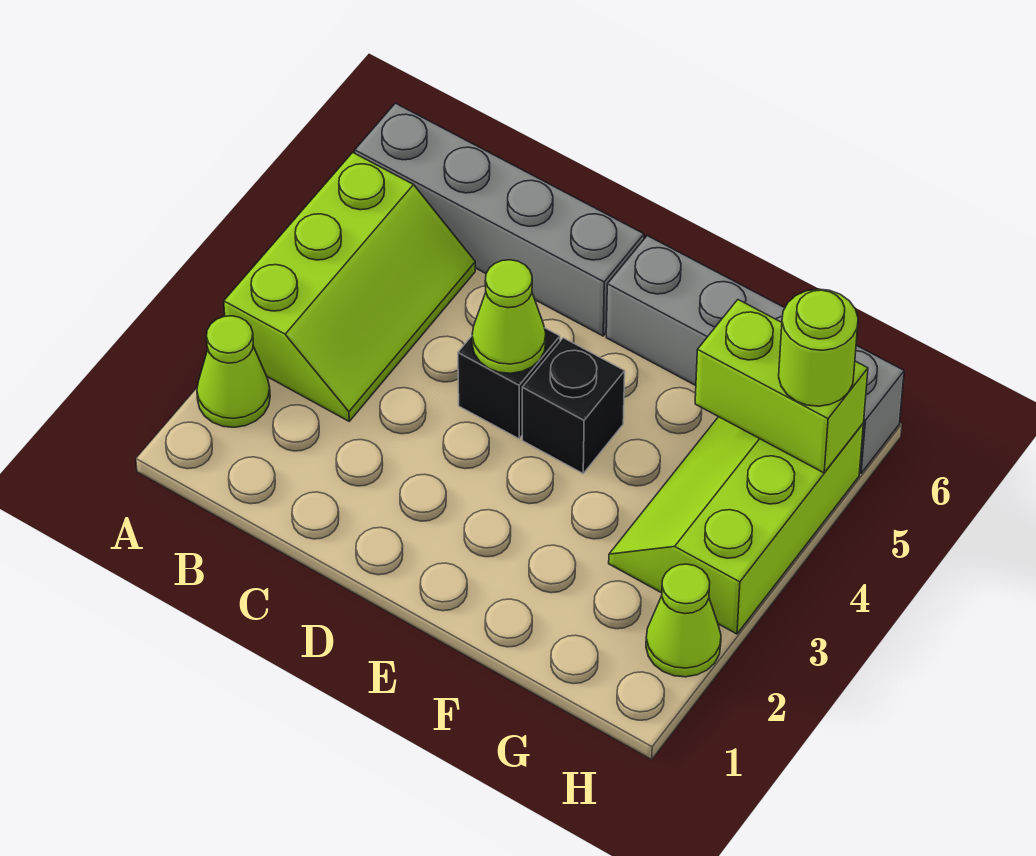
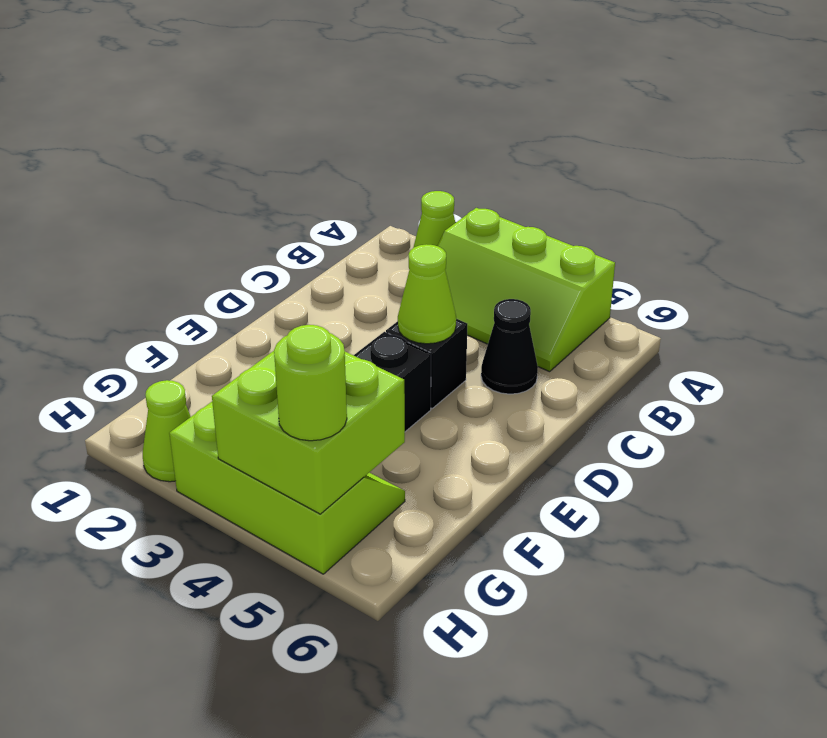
grey brick A6:D6 level 1 -> none
none -> black cone C5 level 1
grey brick E6:H6 level 1 -> none
lime brick G5:H5 level 2 -> lime brick G4:H5 level 2

